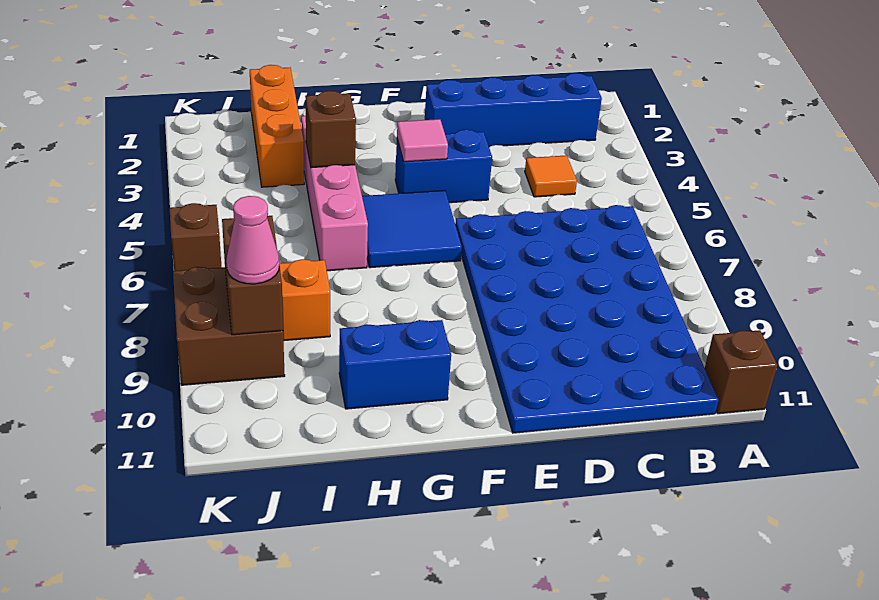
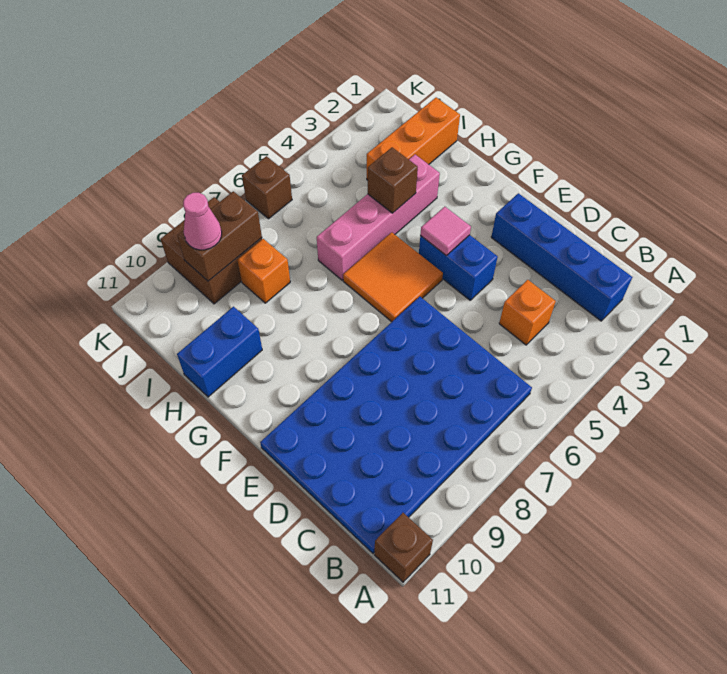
orange tile C4 level 1 -> orange brick C4 level 1
blue tile F5:G6 level 1 -> orange tile F5:G6 level 1
blue brick G10:H10 level 1 -> blue brick H10:H11 level 1

